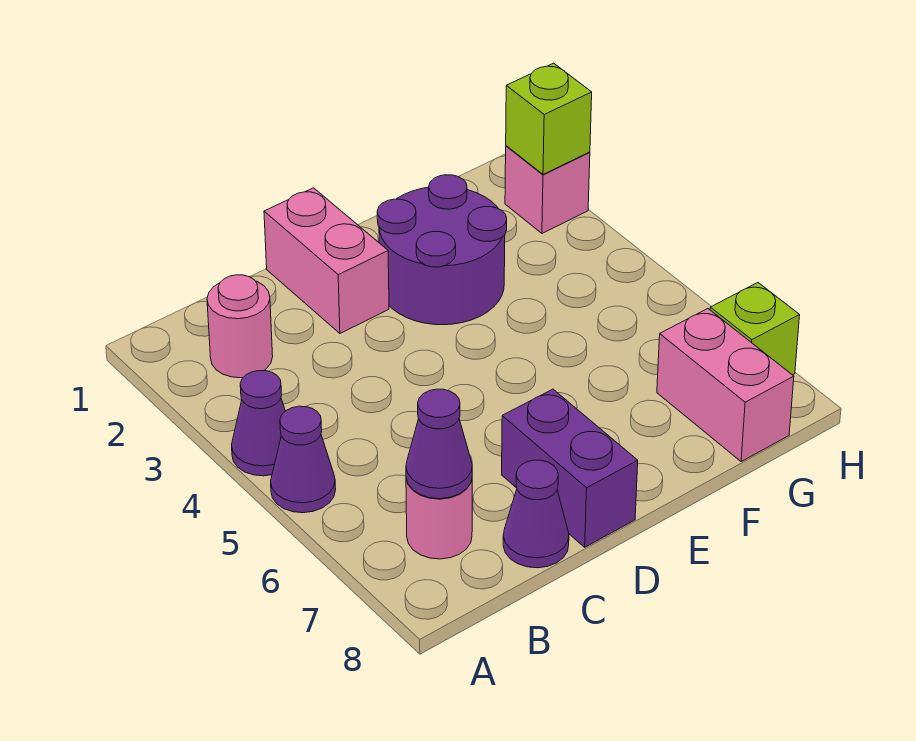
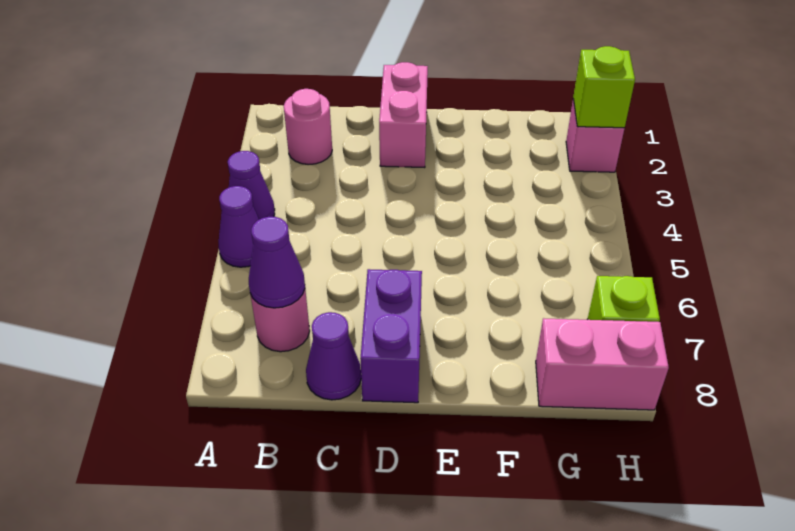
purple round brick E2:F3 level 1 -> none
pink brick G7:G8 level 1 -> pink brick G8:H8 level 1

